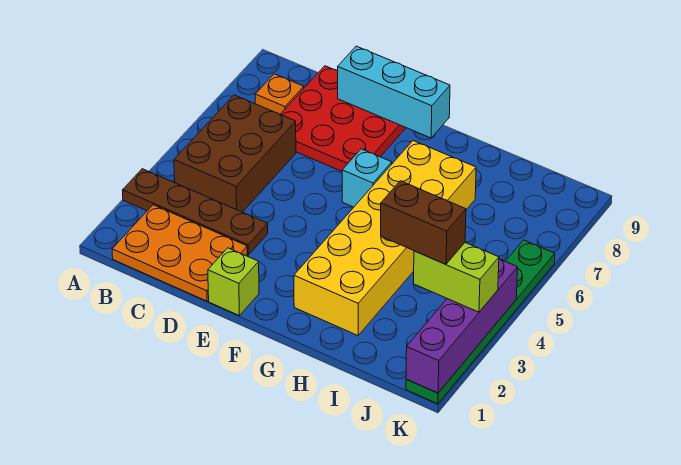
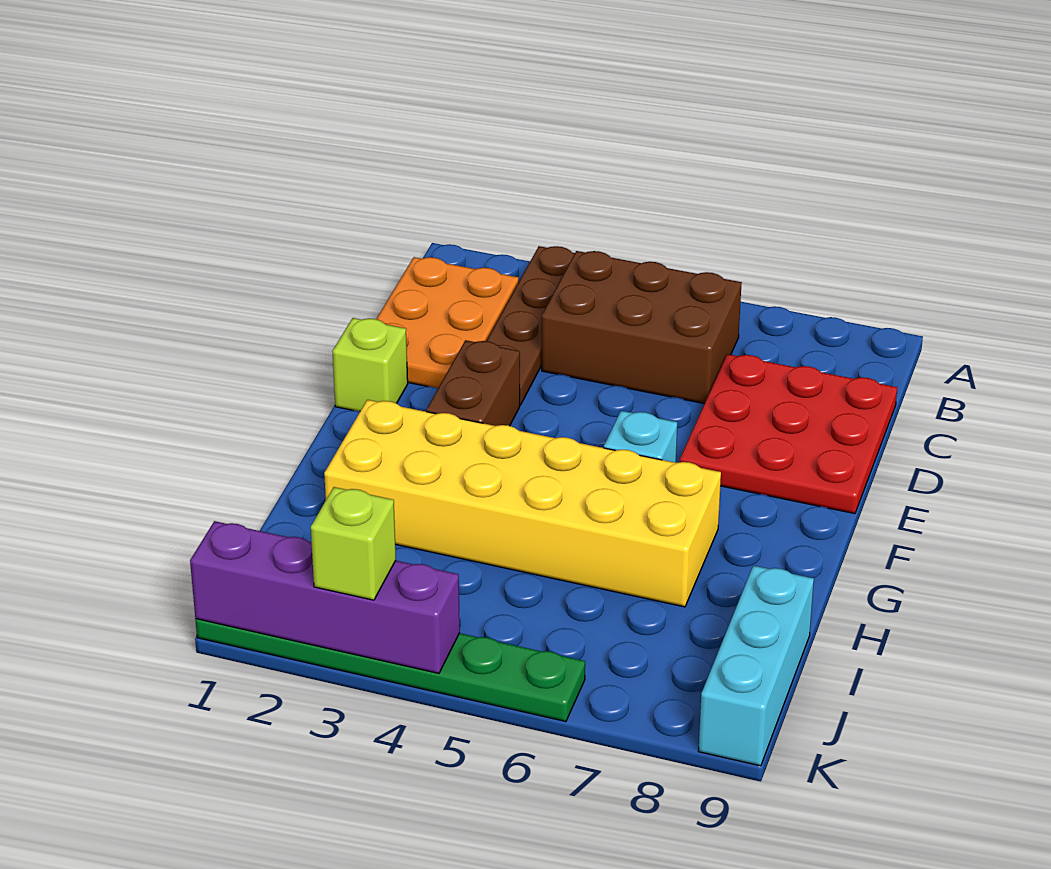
orange plate B8 level 1 -> none
cyan brick D9:F9 level 2 -> cyan brick I9:K9 level 1
brown brick I3:J3 level 4 -> brown brick E3:F3 level 1
lime brick J3:K3 level 3 -> lime brick K3 level 3

